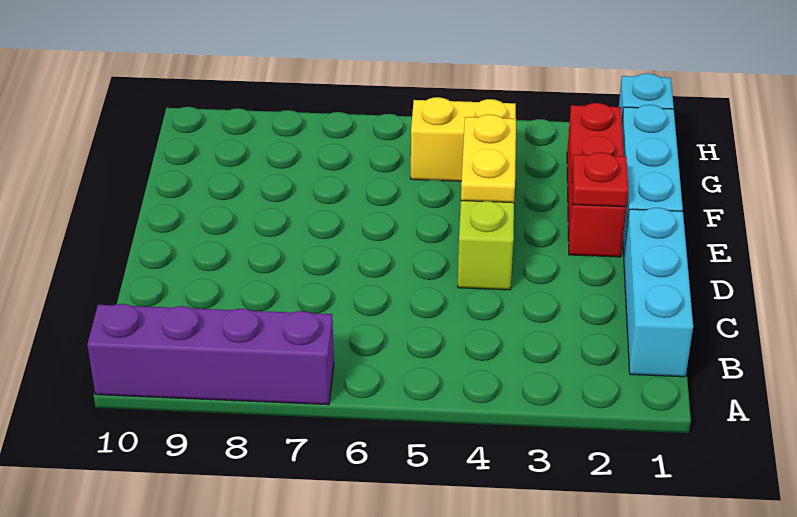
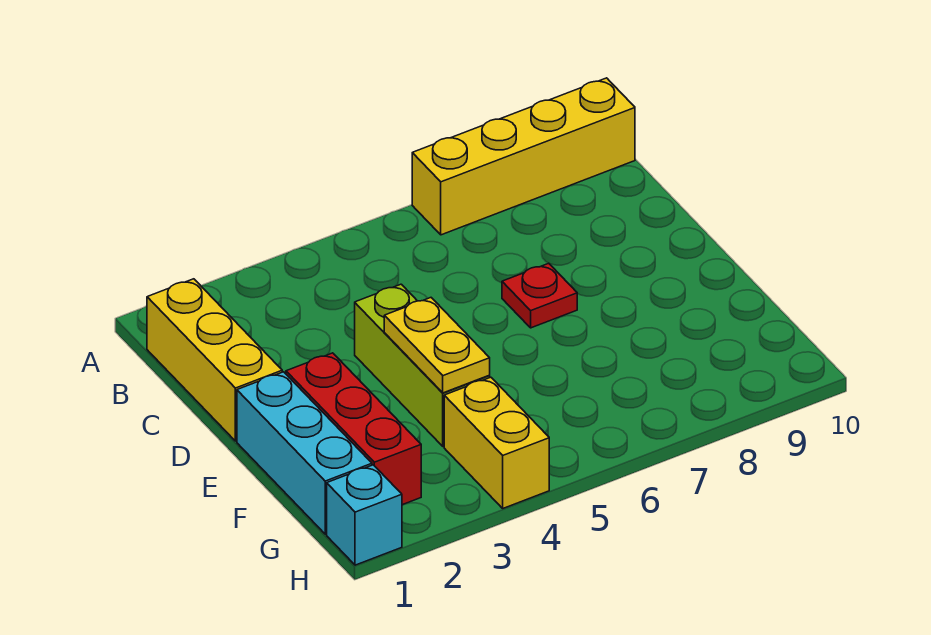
purple brick A7:A10 level 1 -> yellow brick A7:A10 level 1
cyan brick B1:D1 level 1 -> yellow brick B1:D1 level 1
red plate E2 level 2 -> red plate D7 level 1
yellow brick G4:G5 level 1 -> yellow brick G4:H4 level 1

